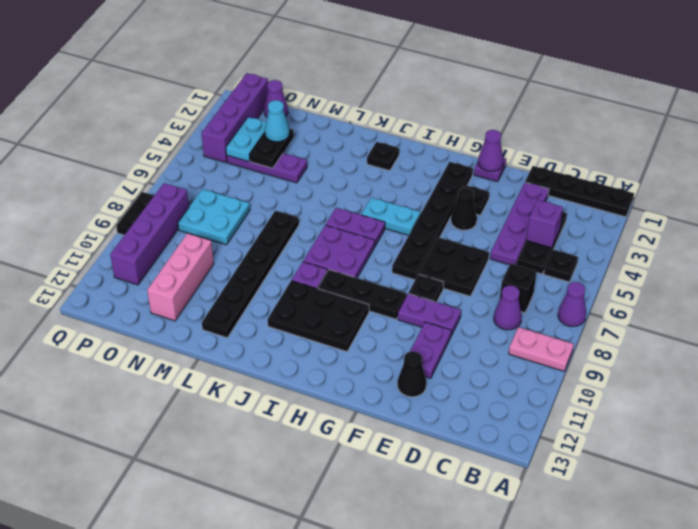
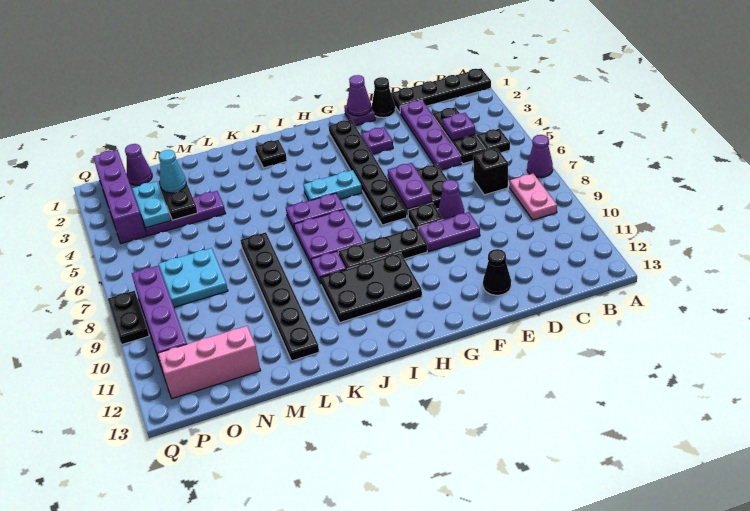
pink plate A9:B9 level 1 -> pink plate B8:B9 level 1
purple brick C4 level 2 -> purple plate C4 level 2
purple cone C8 level 1 -> purple cone E8 level 1
purple plate E10:E11 level 1 -> purple plate F6:F7 level 2
black plate F3 level 1 -> purple plate F3 level 1
black cone F4 level 1 -> black cone E1 level 1
pink brick N10:N12 level 1 -> pink brick N12:P12 level 1

